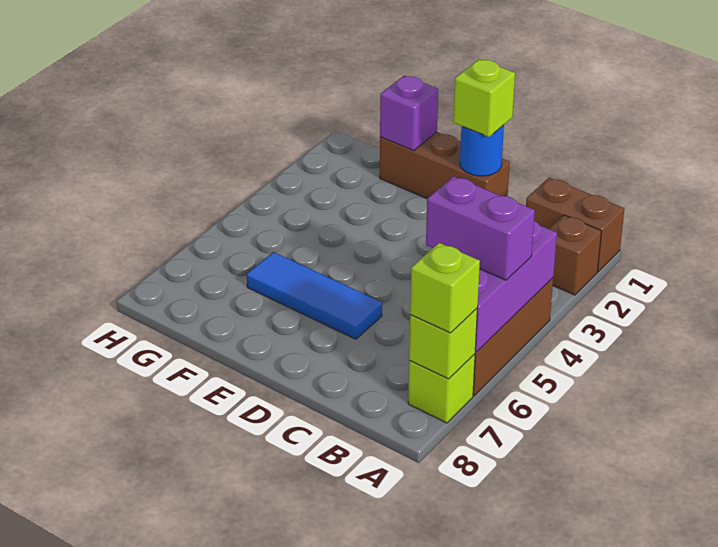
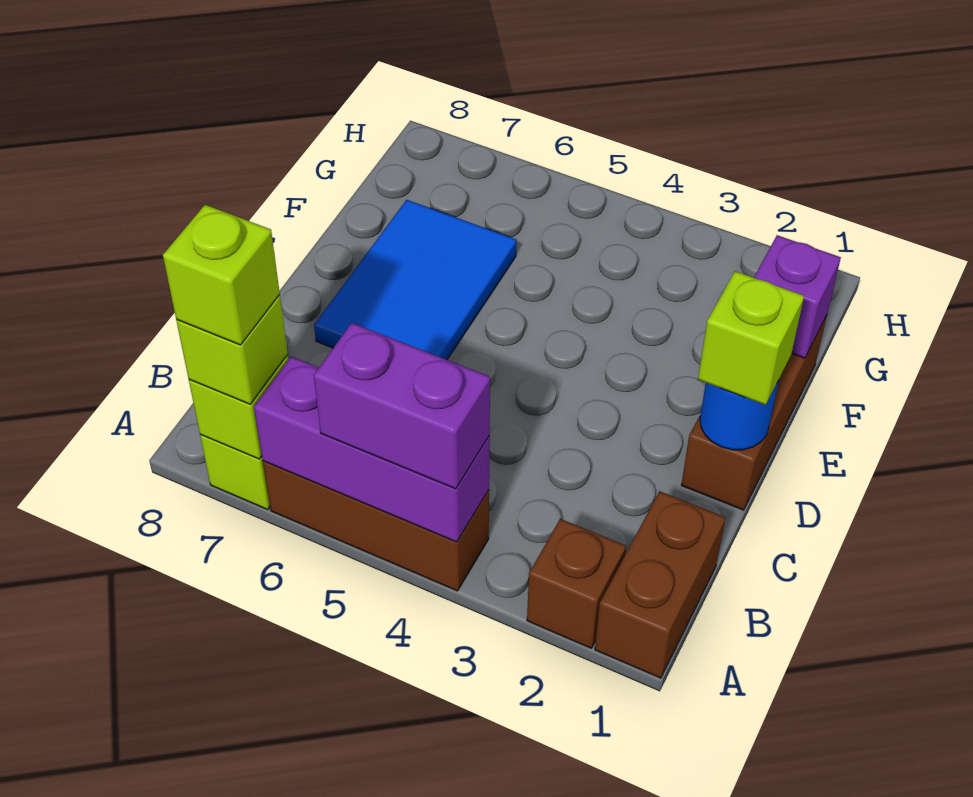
purple brick A5:B5 level 3 -> purple brick A4:A5 level 3
none -> lime brick A7 level 4
blue tile D6:F6 level 1 -> blue tile D6:F7 level 1

